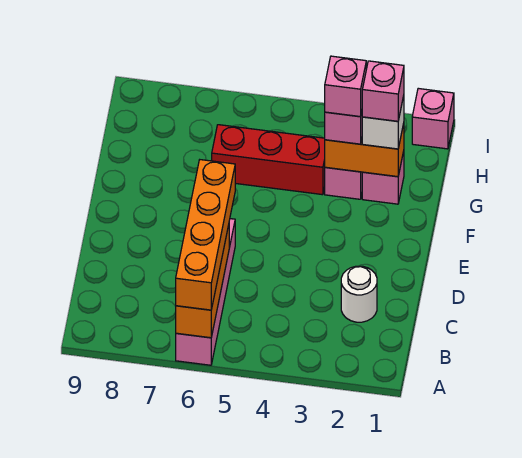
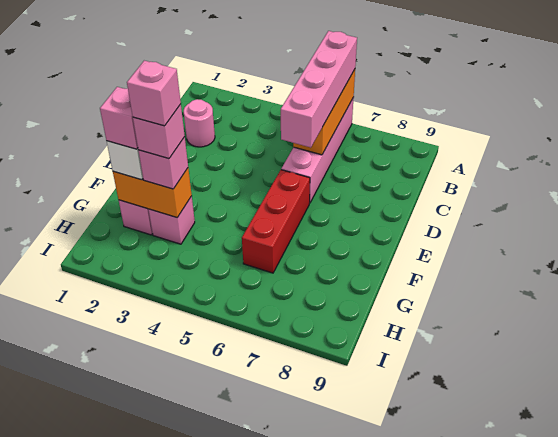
orange brick A6:D6 level 3 -> pink brick A6:D6 level 3
white round brick C2 level 1 -> pink round brick C2 level 1
red brick G4:G6 level 1 -> red brick E6:G6 level 1
pink brick I1 level 1 -> pink brick G3 level 5

